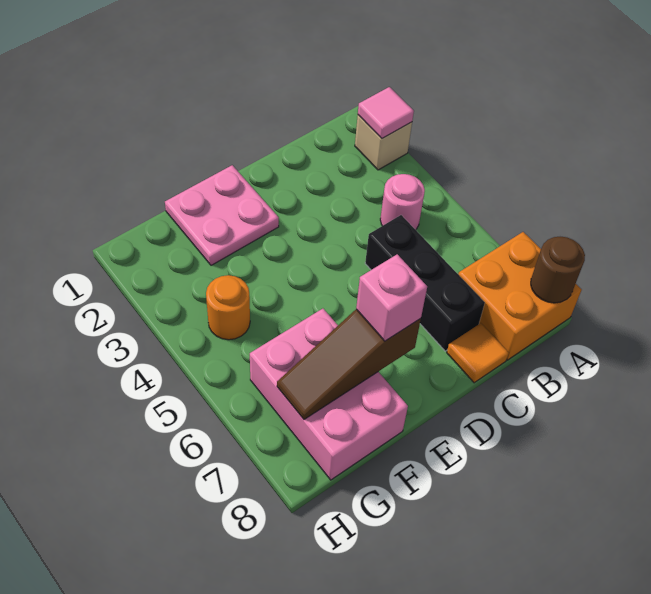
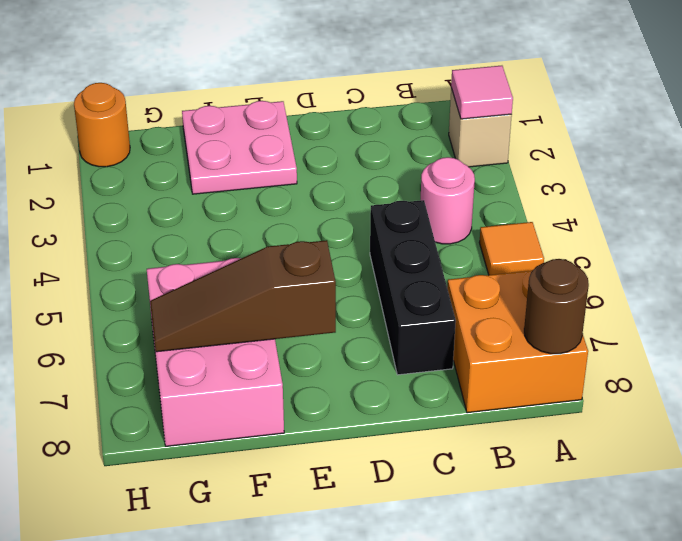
orange tile C8 level 1 -> orange tile A5 level 1
pink brick E7 level 3 -> none
orange round brick G4 level 1 -> orange round brick H1 level 1

